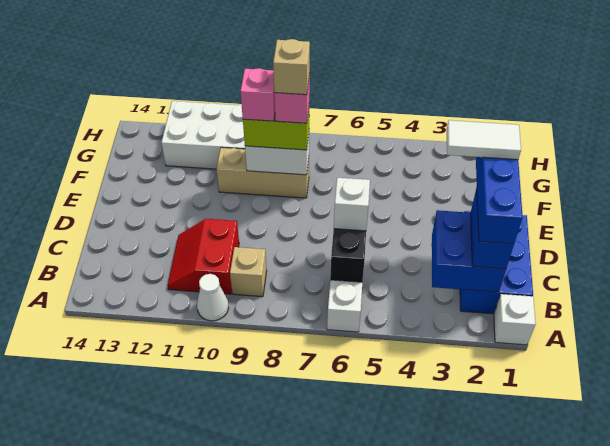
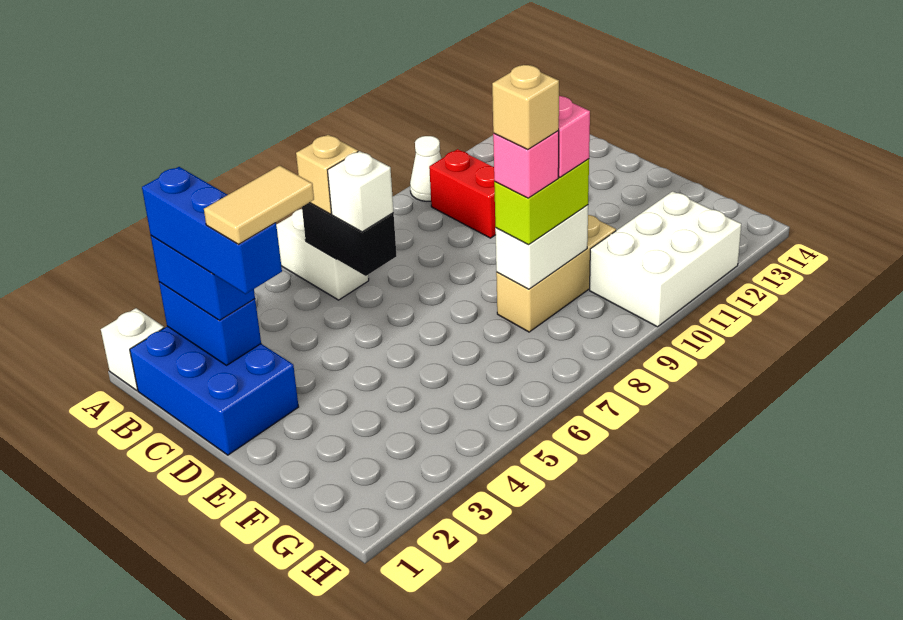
blue brick B2:C3 level 2 -> blue brick B2:C2 level 2
tan brick B9 level 1 -> tan brick B6 level 3
white tile D2:D3 level 5 -> tan tile D2:D3 level 5

